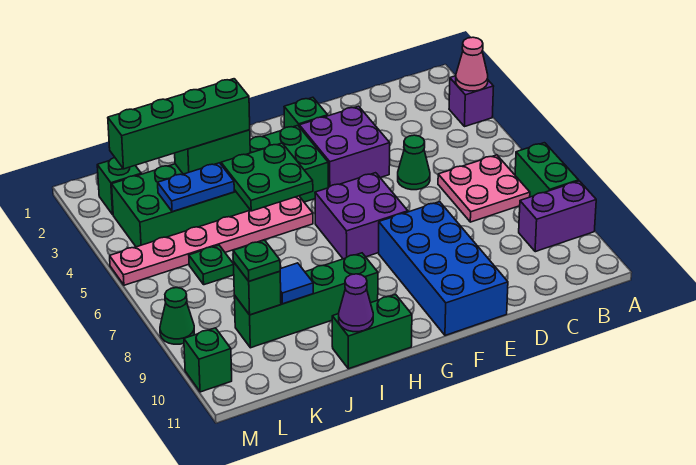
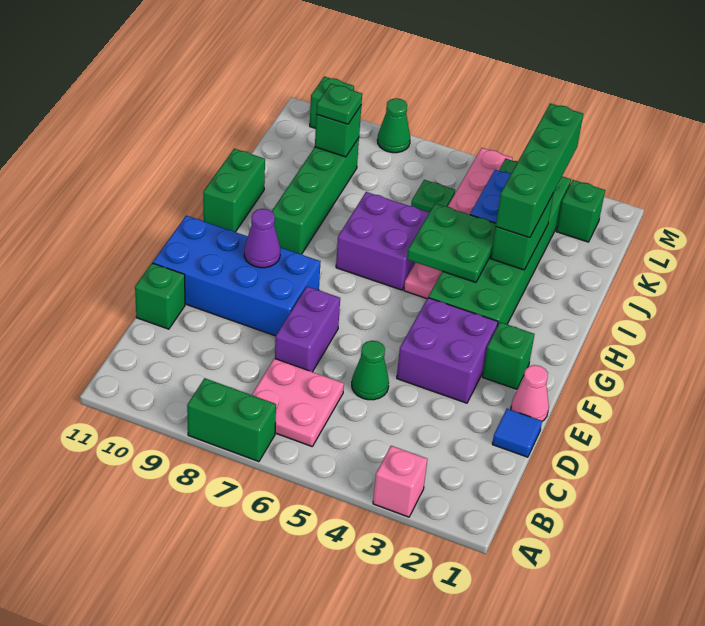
purple brick A3 level 1 -> pink brick A3 level 1
pink cone A3 level 2 -> pink cone E1 level 1
purple brick A9:B9 level 1 -> purple brick D7:E7 level 1
none -> green brick D11 level 1
purple brick F6:G7 level 1 -> purple brick H6:I7 level 1
purple cone I11 level 2 -> purple cone F9 level 2
blue tile J9 level 2 -> blue tile D1 level 1

